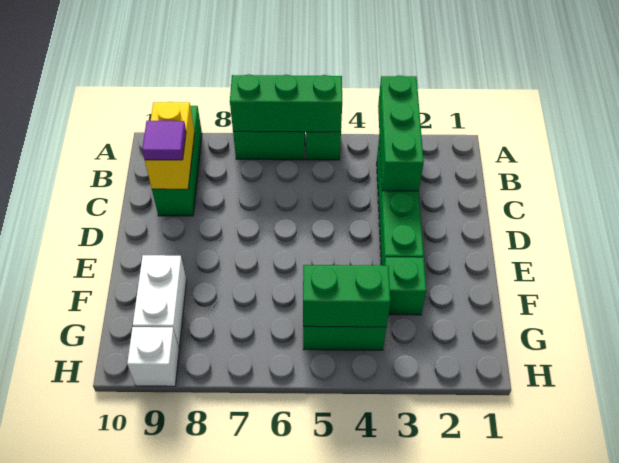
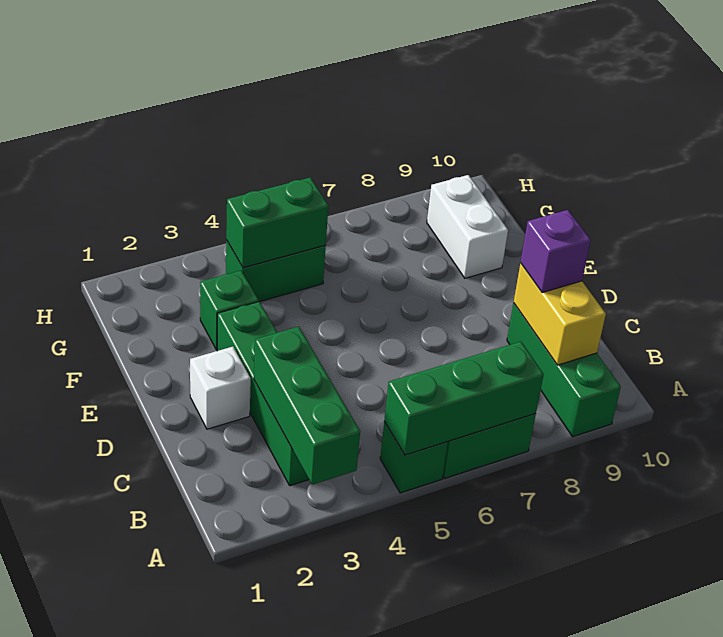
purple tile C9 level 3 -> purple brick C9 level 3
white brick H9 level 1 -> white brick D2 level 1

